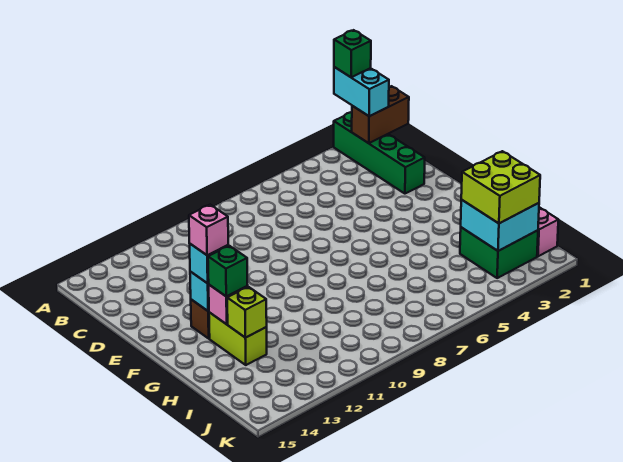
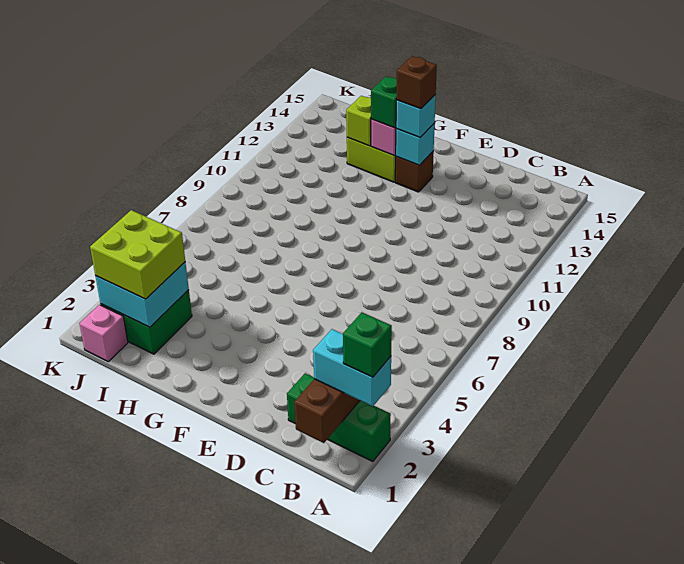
green brick A2:D2 level 1 -> green brick A2:C2 level 1
pink brick F13 level 4 -> brown brick F13 level 4

